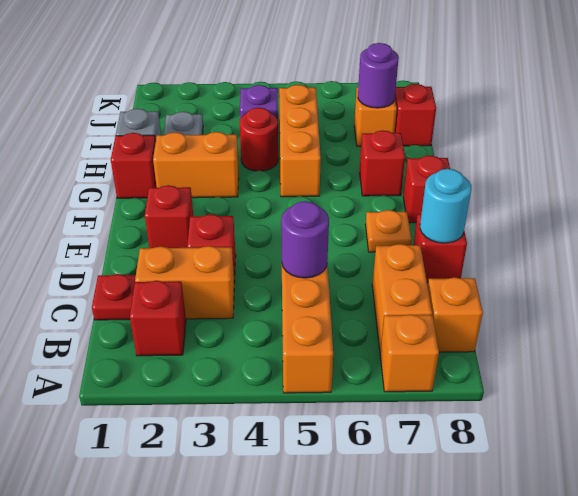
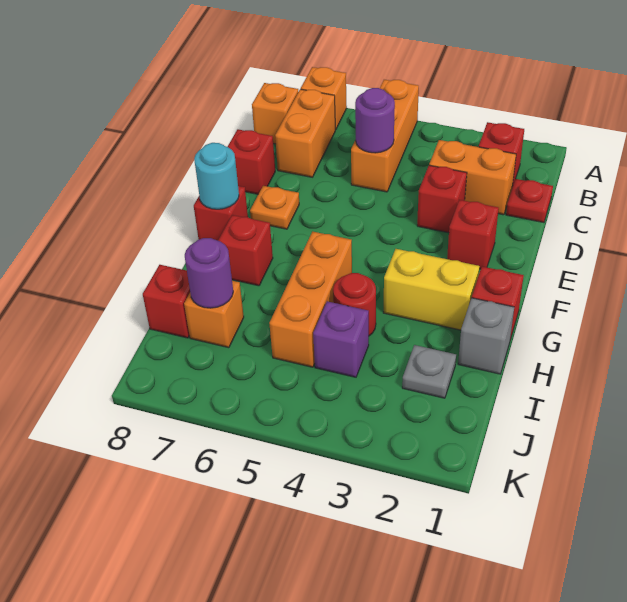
cyan round brick D8 level 2 -> cyan round brick F8 level 2
orange brick G2:G3 level 1 -> yellow brick G2:G3 level 1

